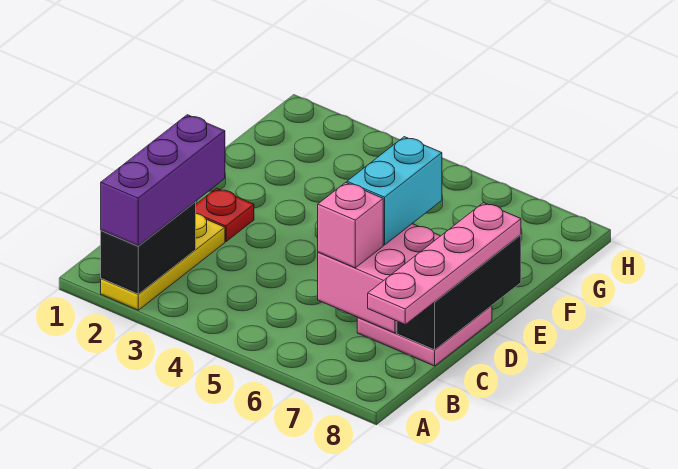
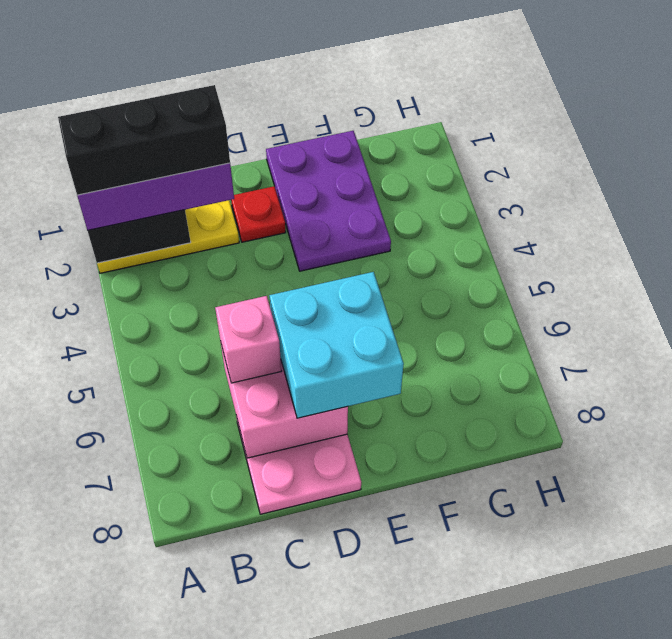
pink plate B8:E8 level 3 -> none
black brick C8:E8 level 2 -> black brick A2:C2 level 4
cyan brick D6:E6 level 3 -> cyan brick D6:E7 level 3
none -> purple plate E1:F3 level 1

